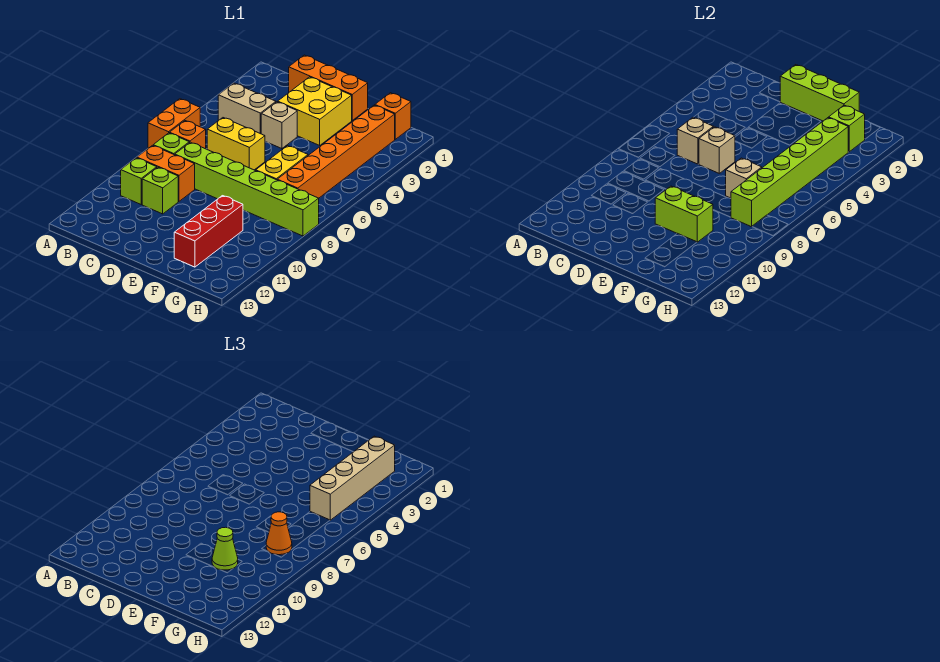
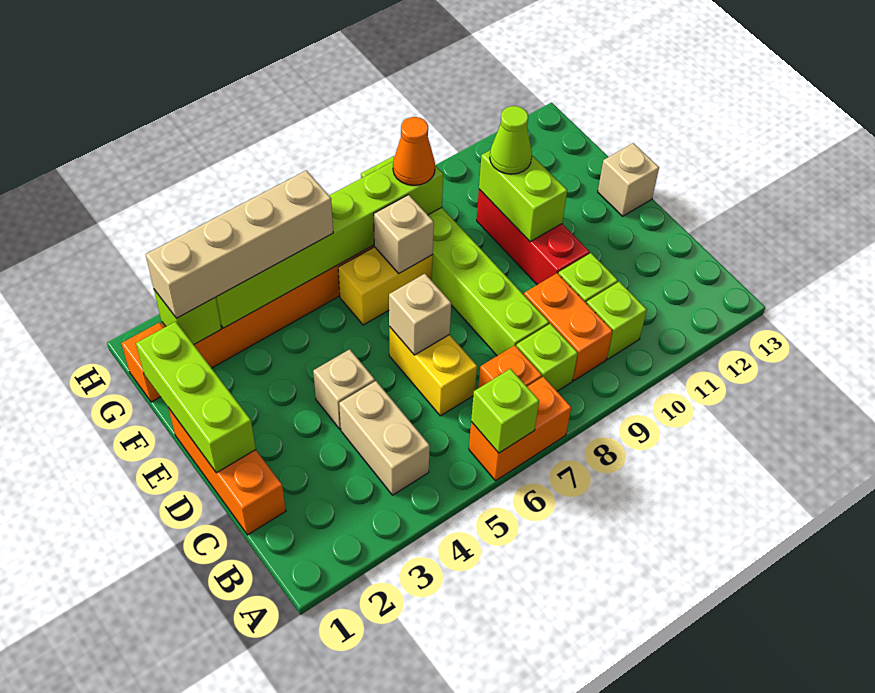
none -> lime brick A6 level 2
tan brick C6 level 2 -> tan brick E13 level 1
yellow brick D2:E3 level 1 -> none
red brick F10:F12 level 1 -> red brick D10:F10 level 1

